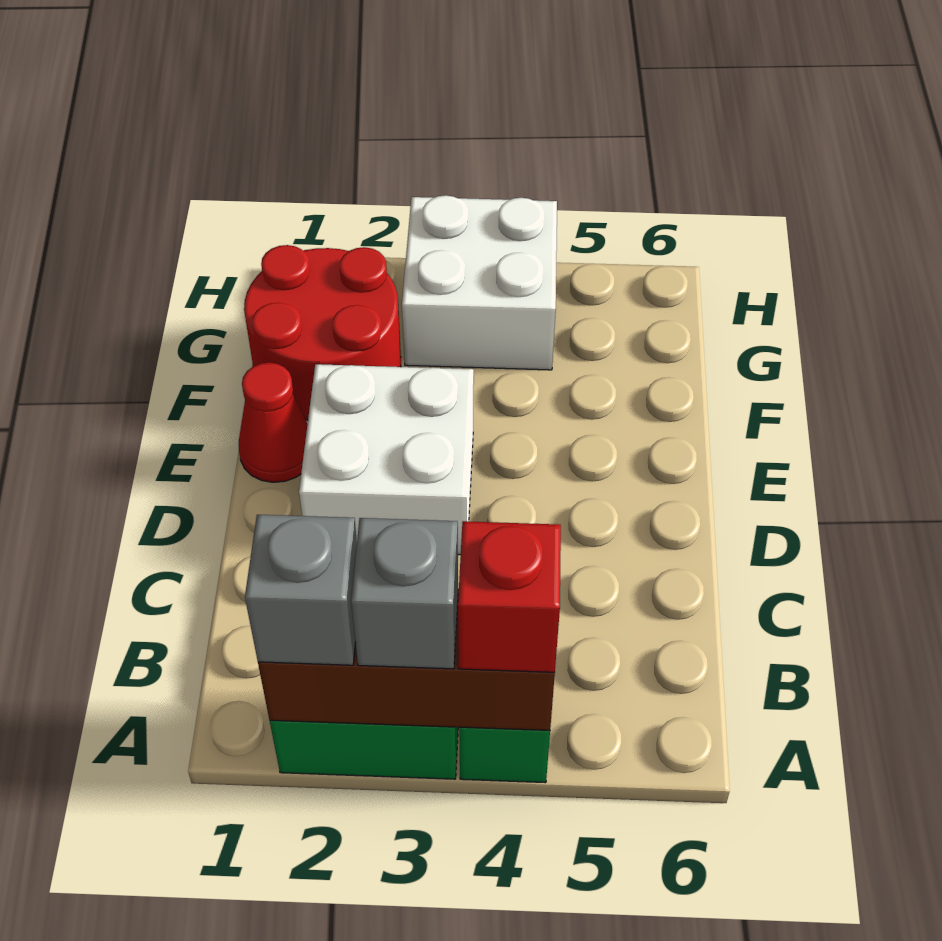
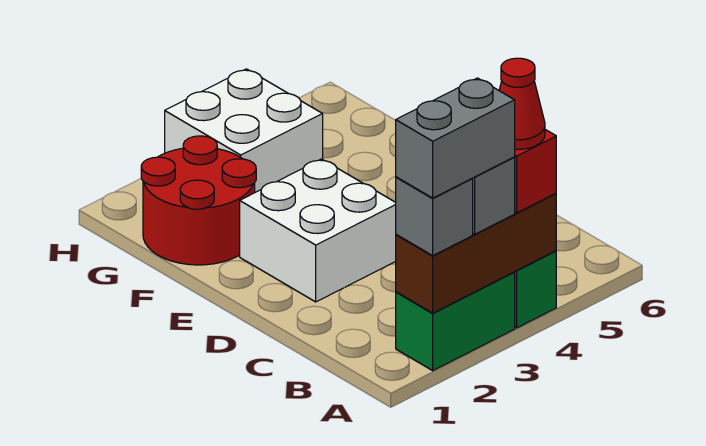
none -> grey brick A2:A3 level 4
red cone E1 level 1 -> red cone A4 level 4

